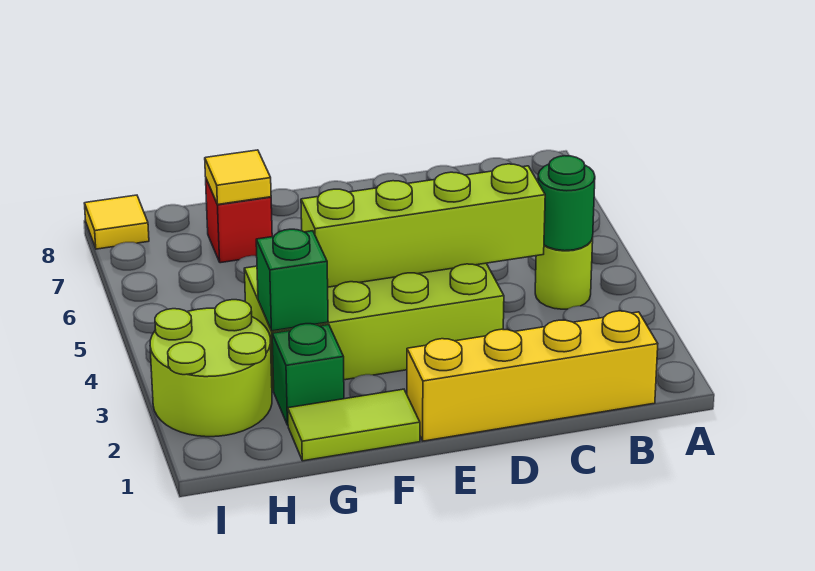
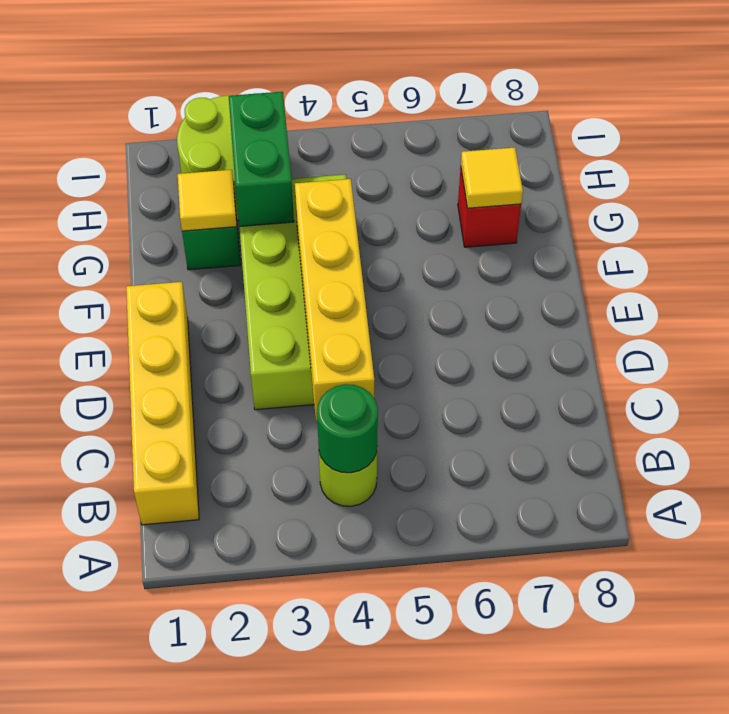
lime brick C4:F4 level 2 -> yellow brick C4:F4 level 2
lime tile F1:G1 level 1 -> none
green brick G3 level 2 -> green brick G3:H3 level 2
yellow tile I8 level 1 -> yellow tile G2 level 2

